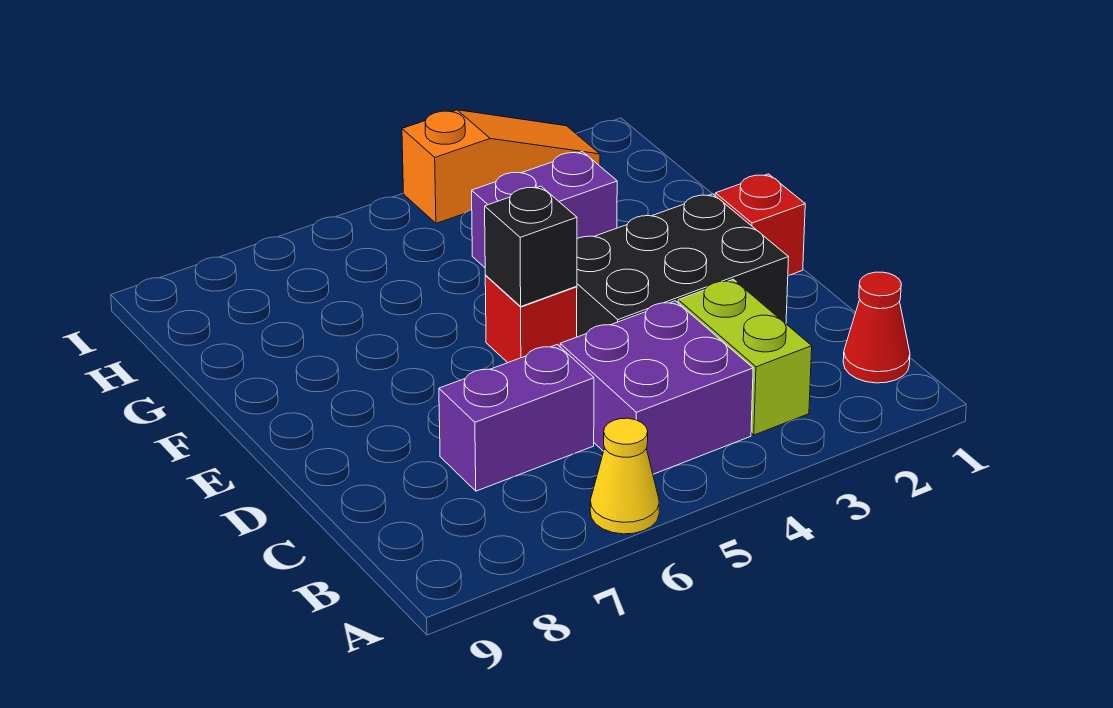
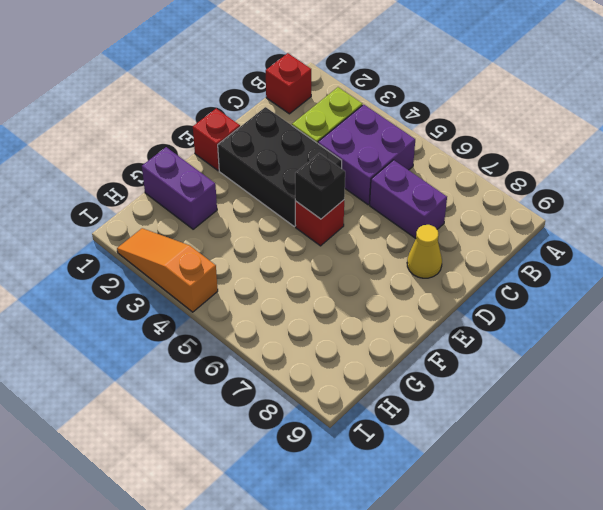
yellow cone A6 level 1 -> yellow cone D8 level 1
red cone B1 level 1 -> red brick B1 level 1
purple brick G3:G4 level 1 -> purple brick G1:G2 level 1

